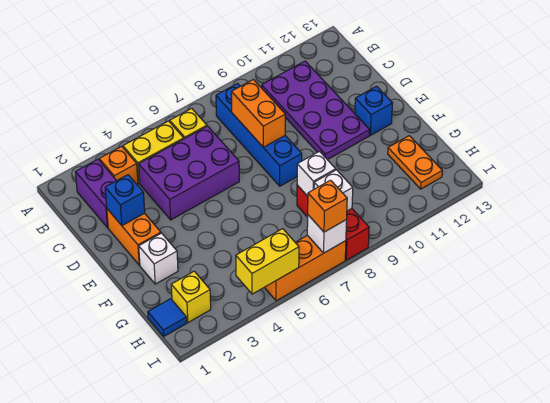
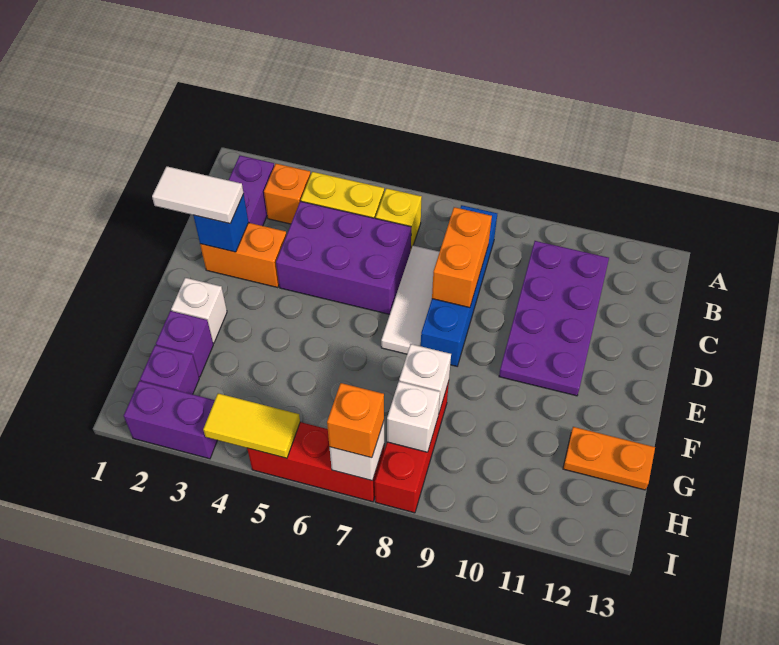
none -> white tile C7:E7 level 1
none -> white tile D1:D2 level 3
orange brick D2:E2 level 1 -> orange brick D2:D3 level 1
blue brick E12 level 1 -> none
none -> purple brick G2 level 1
orange plate G12:H12 level 1 -> orange plate G12:G13 level 1
blue tile H1 level 1 -> none
yellow brick H2 level 1 -> purple brick H2 level 1
none -> purple brick I2:I3 level 1
yellow brick I4:I5 level 2 -> yellow tile I4:I5 level 2
orange brick I5:I7 level 1 -> red brick I5:I7 level 1

